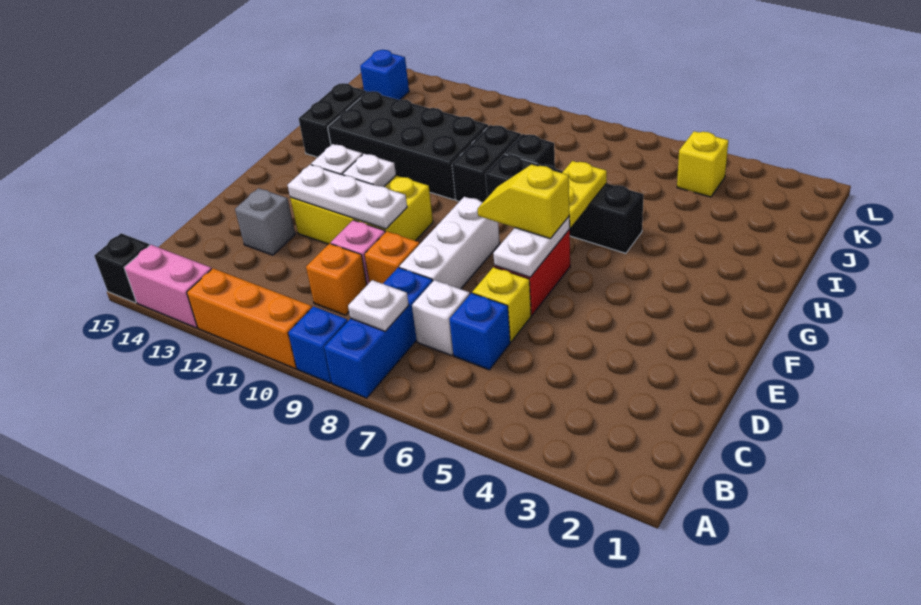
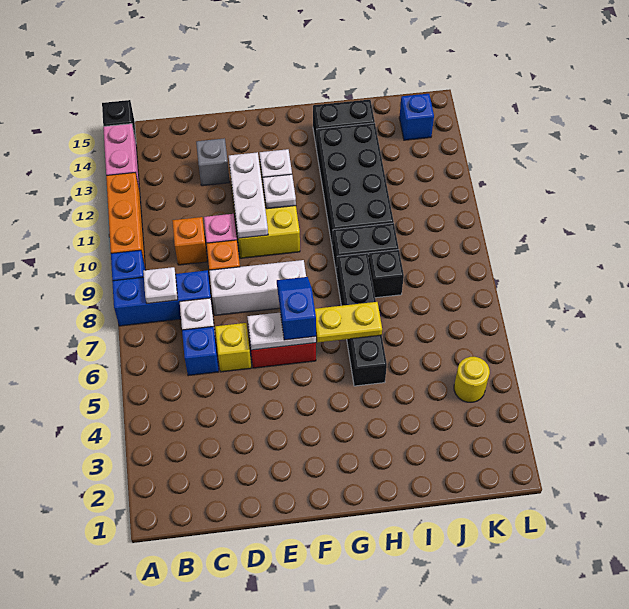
yellow slope F6:F7 level 3 top 6 -> blue slope F6:F7 level 3 top 6
yellow brick K4 level 1 -> yellow round brick K4 level 1

